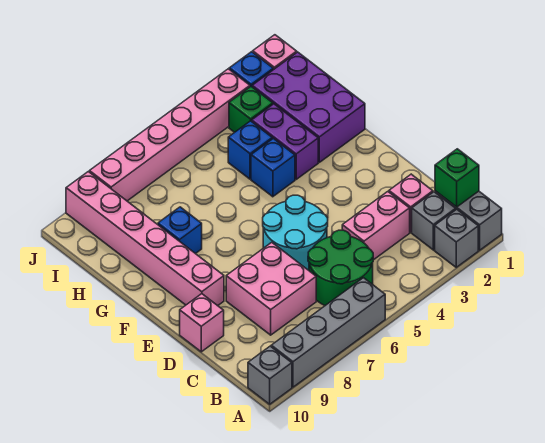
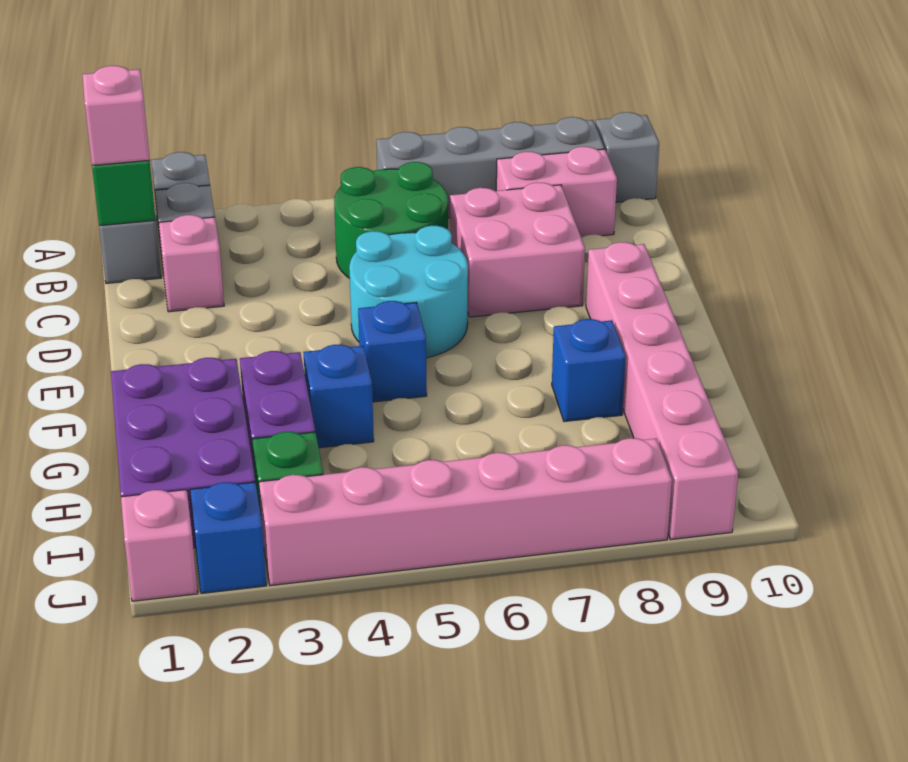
pink brick C3:C4 level 1 -> pink brick B8:B9 level 1
pink brick D10 level 1 -> pink brick B1 level 3
blue brick H4 level 1 -> blue brick F5 level 1

